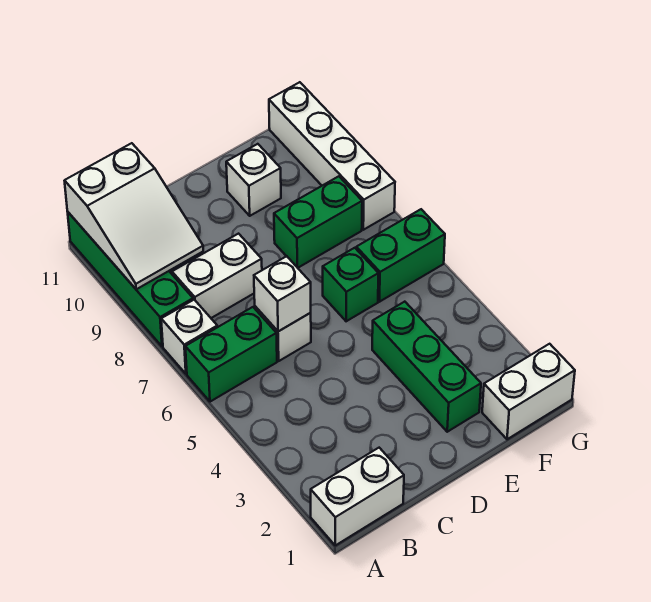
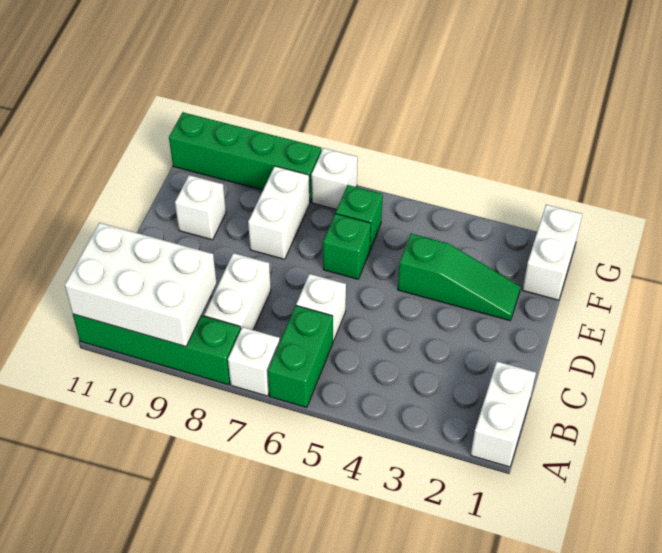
white slope A9:B11 level 2 top 11 -> white brick A9:B11 level 2
white brick C6 level 2 -> white brick G7 level 1
green brick E2:E4 level 1 -> green slope E2:E4 level 1 top 4
green brick E8:F8 level 1 -> white brick E8:F8 level 1
green brick F6:G6 level 1 -> green brick F6 level 1
white brick G8:G11 level 1 -> green brick G8:G11 level 1

